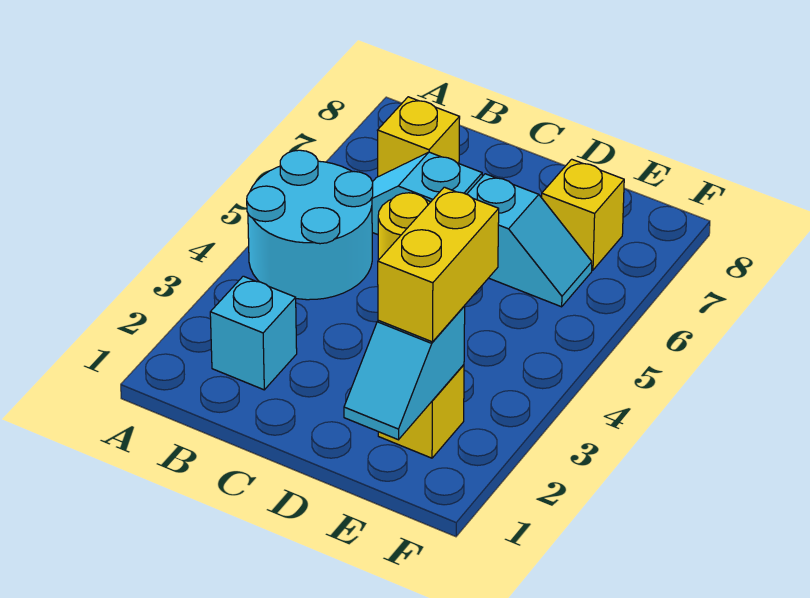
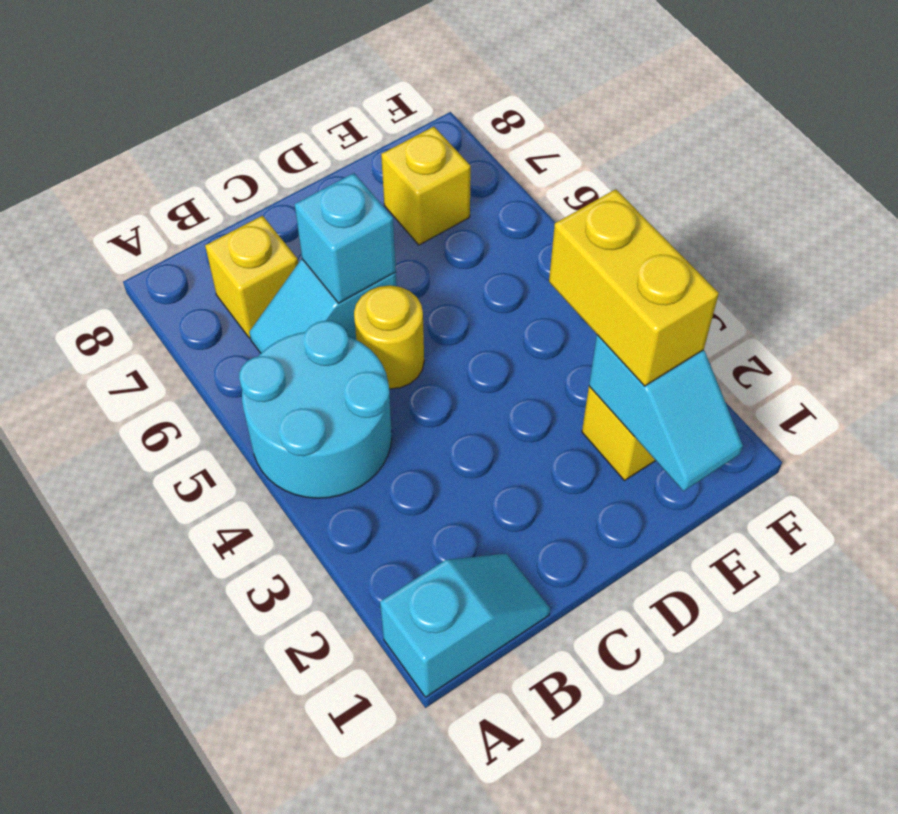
cyan brick B2 level 1 -> cyan brick C6 level 2
cyan slope D6:E6 level 1 top D -> cyan slope A1:B1 level 1 top A

